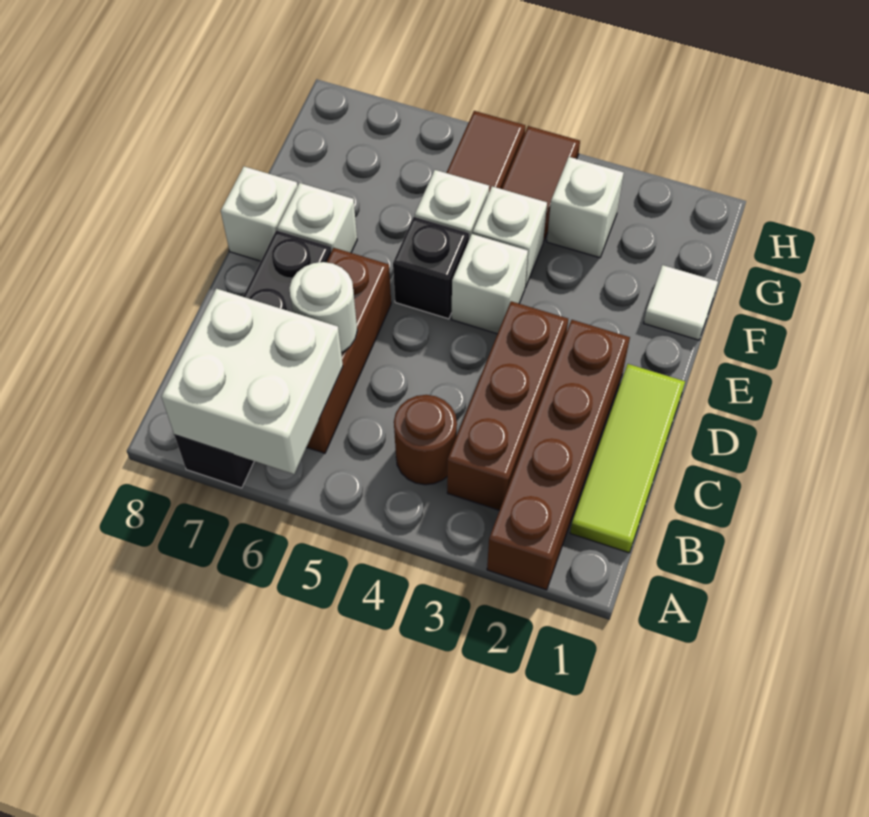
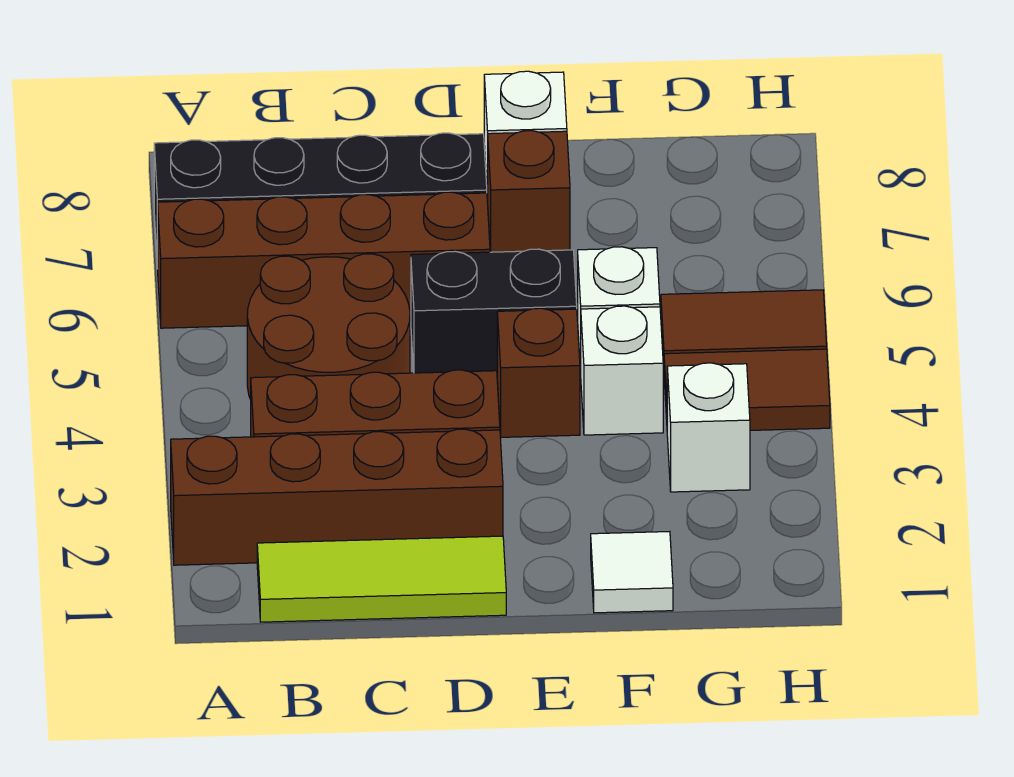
white brick A6:B7 level 2 -> none
brown round brick B4 level 1 -> brown round brick B4:C5 level 1
brown brick B6:D6 level 1 -> brown brick A6:D6 level 1
white round brick C6 level 2 -> none
white brick E4 level 1 -> brown brick E4 level 1
black brick E5 level 1 -> black brick D5:E5 level 1
white brick E7 level 1 -> brown brick E7 level 1

